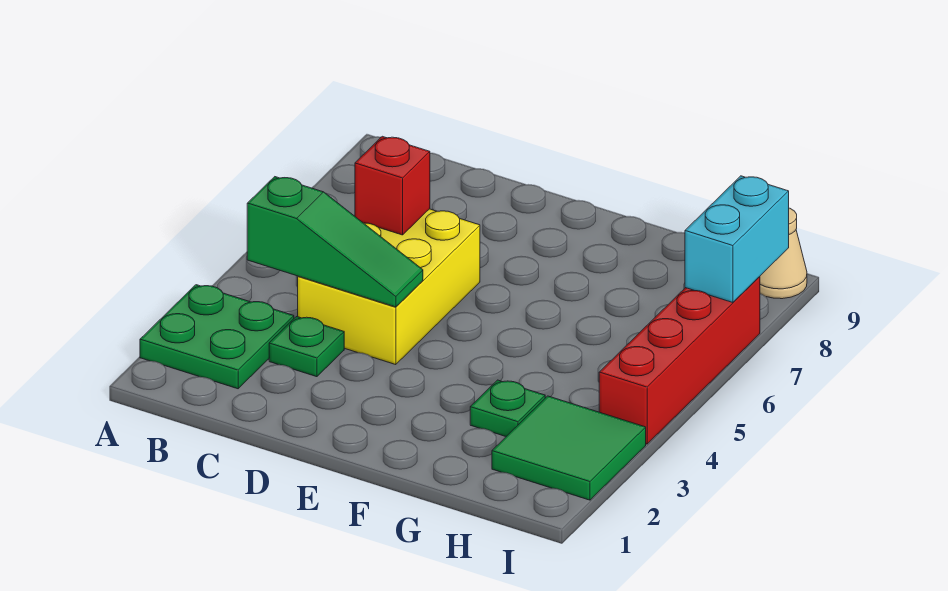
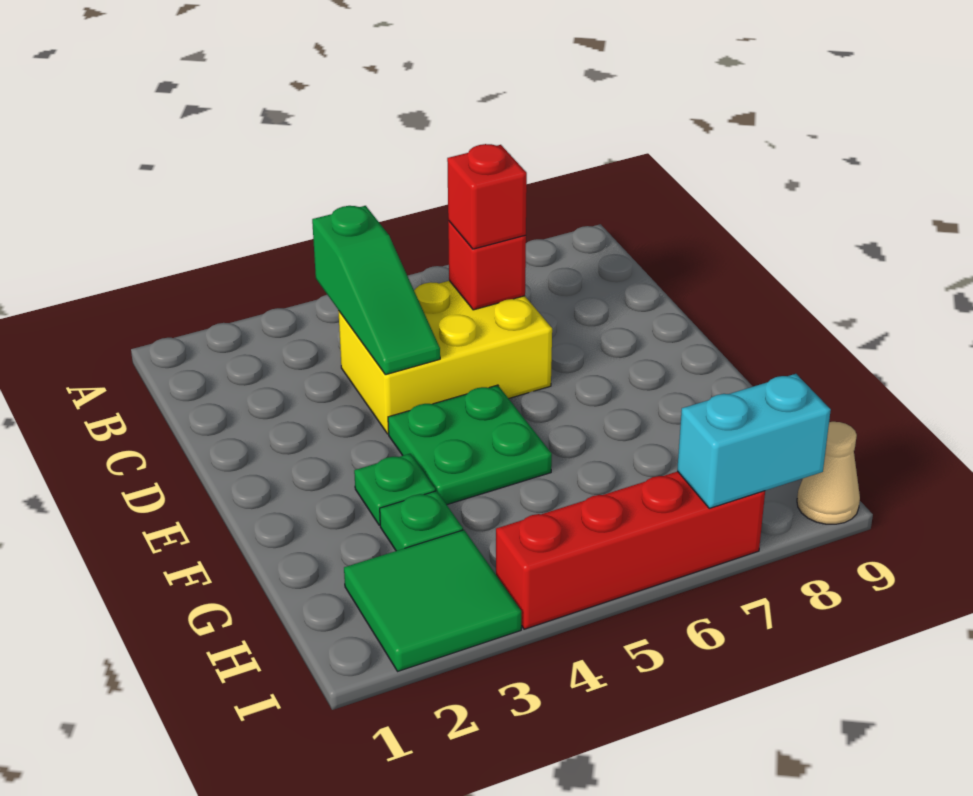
green plate A2:B3 level 1 -> green plate E4:F5 level 1
green plate C3 level 1 -> green plate F3 level 1
none -> red brick C6 level 3

